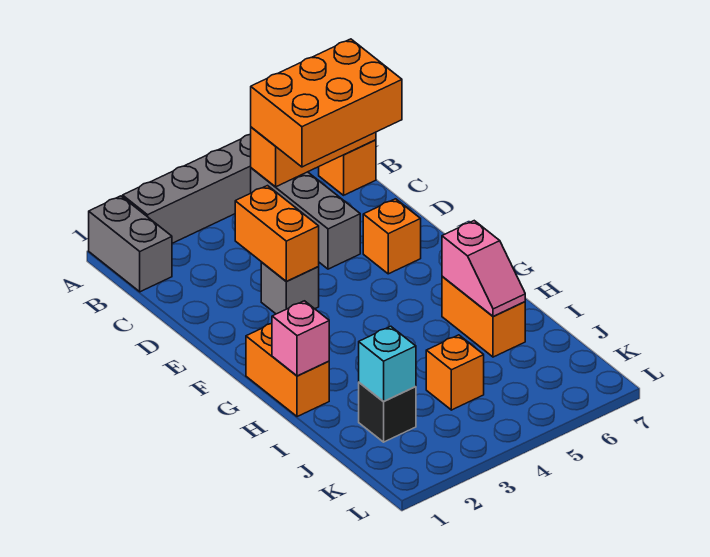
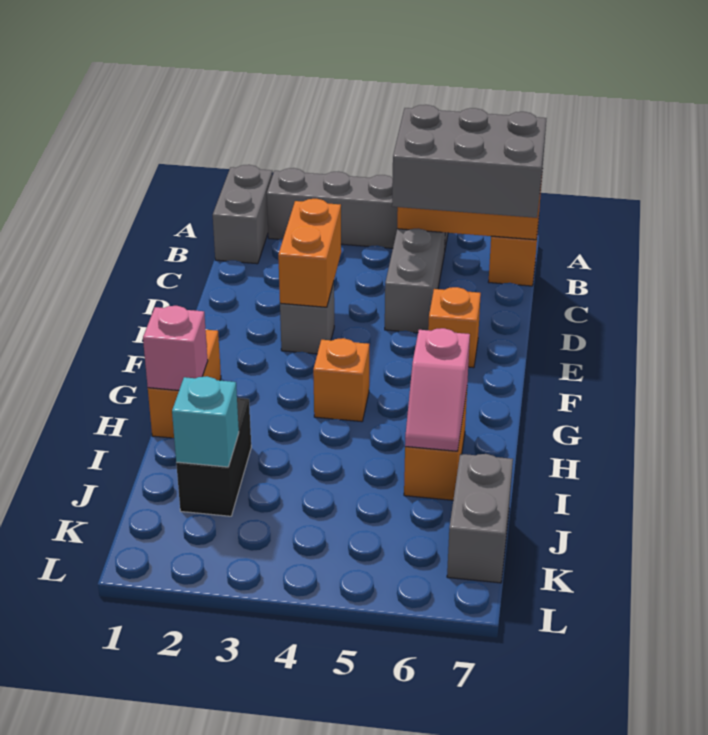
orange brick B5:C7 level 3 -> grey brick B5:C7 level 3
black brick J2 level 1 -> black brick I2:J2 level 1
orange brick J4 level 1 -> orange brick G4 level 1
none -> grey brick J7:K7 level 1

